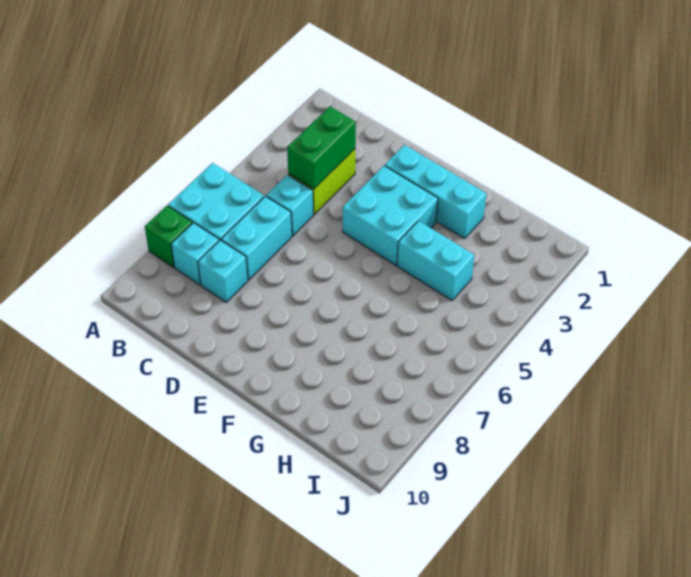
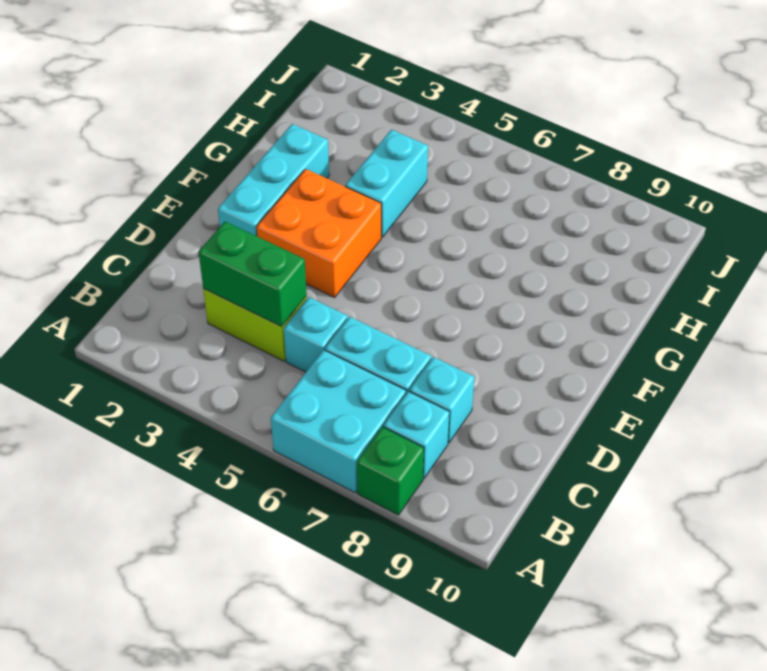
cyan brick E3:F4 level 1 -> orange brick E3:F4 level 1

